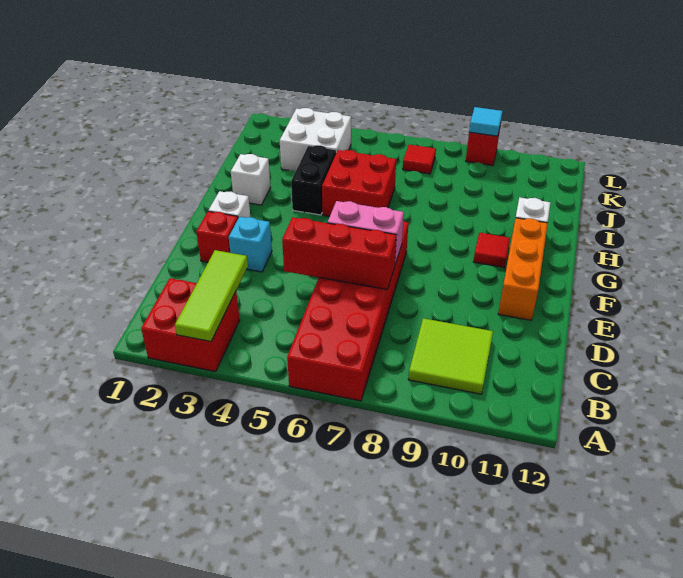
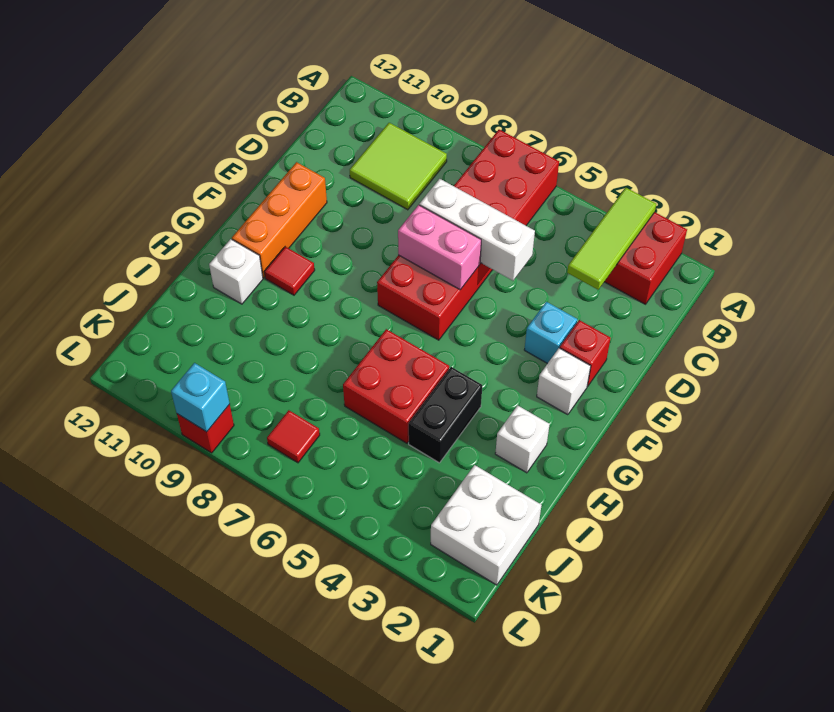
red brick D5:D7 level 2 -> white brick D5:D7 level 2
white brick J3:K4 level 1 -> white brick J1:K2 level 1
cyan tile L9 level 2 -> cyan brick L9 level 2

